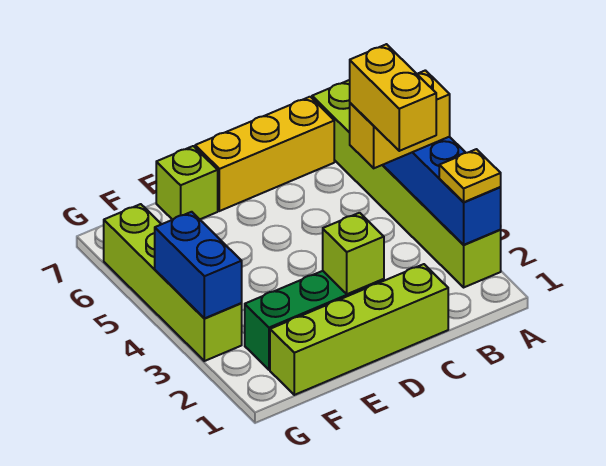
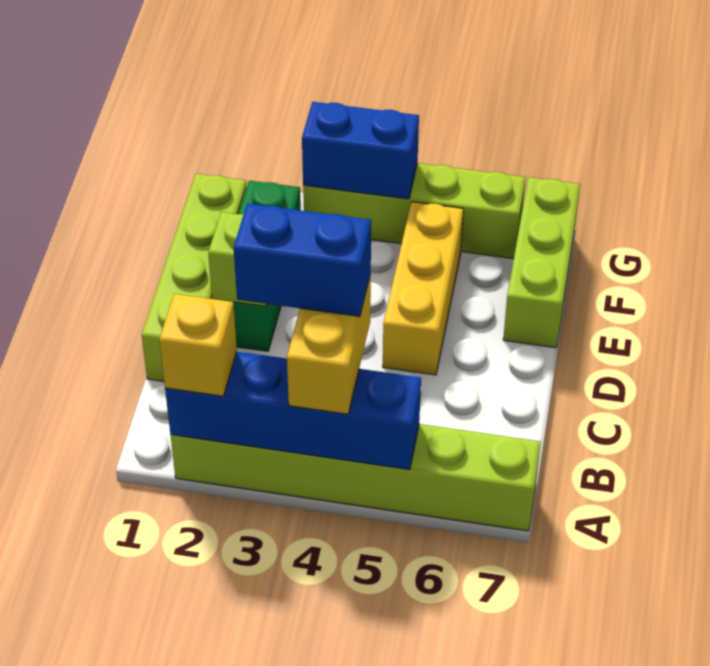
yellow plate A2 level 3 -> yellow brick A2 level 3
yellow brick B3:B4 level 4 -> blue brick B3:B4 level 4
yellow brick B7:D7 level 1 -> yellow brick D5:F5 level 1
lime brick E7 level 1 -> lime brick E7:G7 level 1

